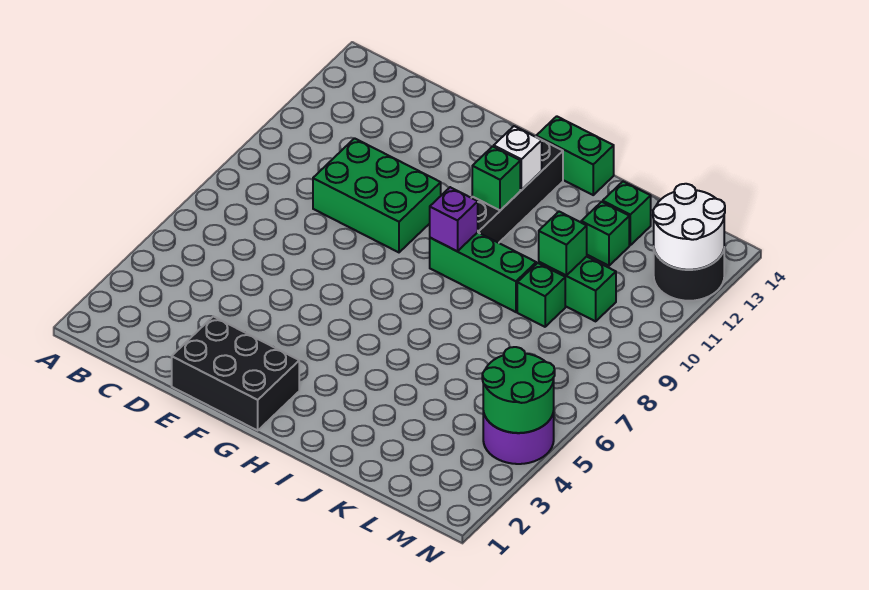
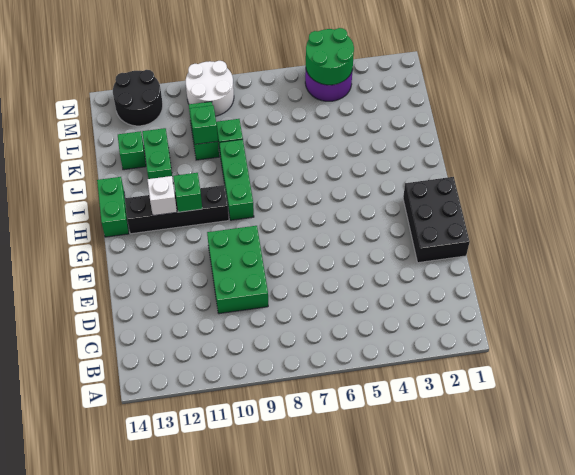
purple brick H9 level 2 -> none
green brick K12 level 1 -> green brick J12:K12 level 1
white round brick M12:N13 level 2 -> white round brick M9:N10 level 1

